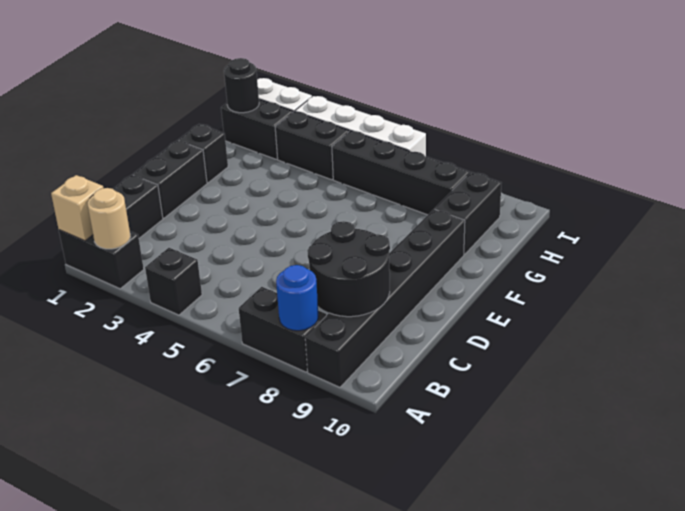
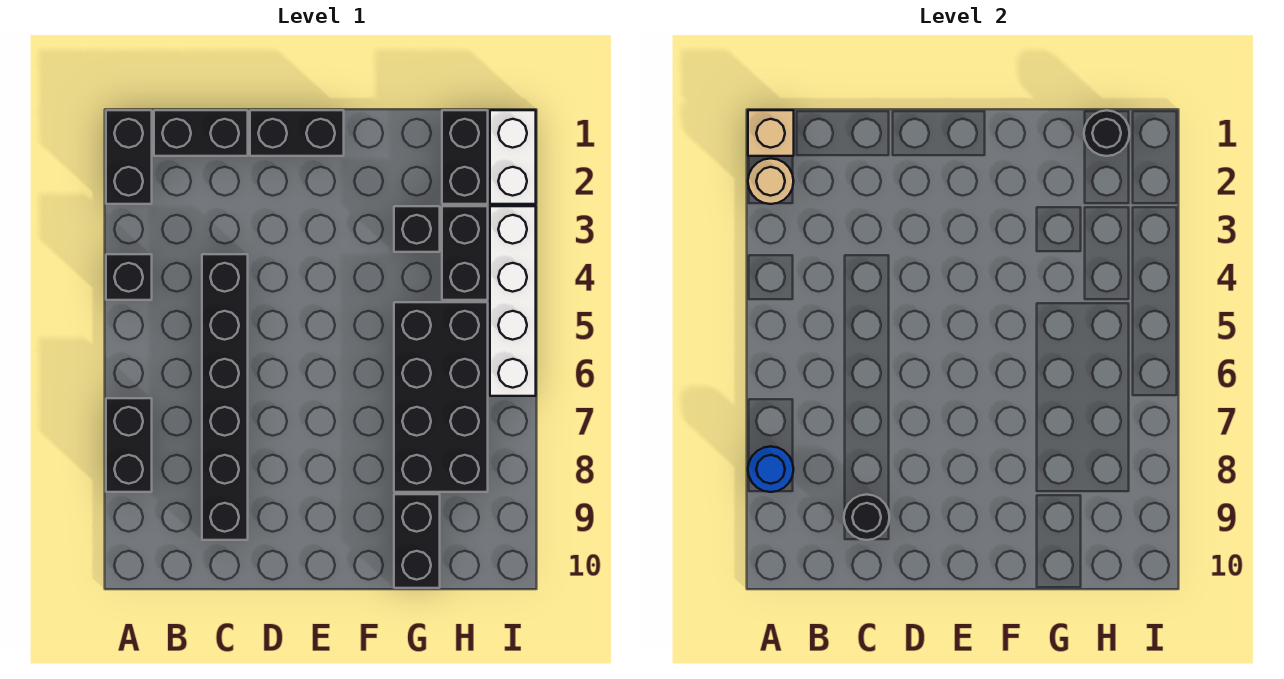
black brick A9:F9 level 1 -> black brick C4:C9 level 1
black round brick B8:C9 level 2 -> black round brick C9 level 2
black brick F1 level 1 -> black brick G3 level 1
black brick G9:H9 level 1 -> black brick G9:G10 level 1
black brick H5:H8 level 1 -> black brick G5:H8 level 1

